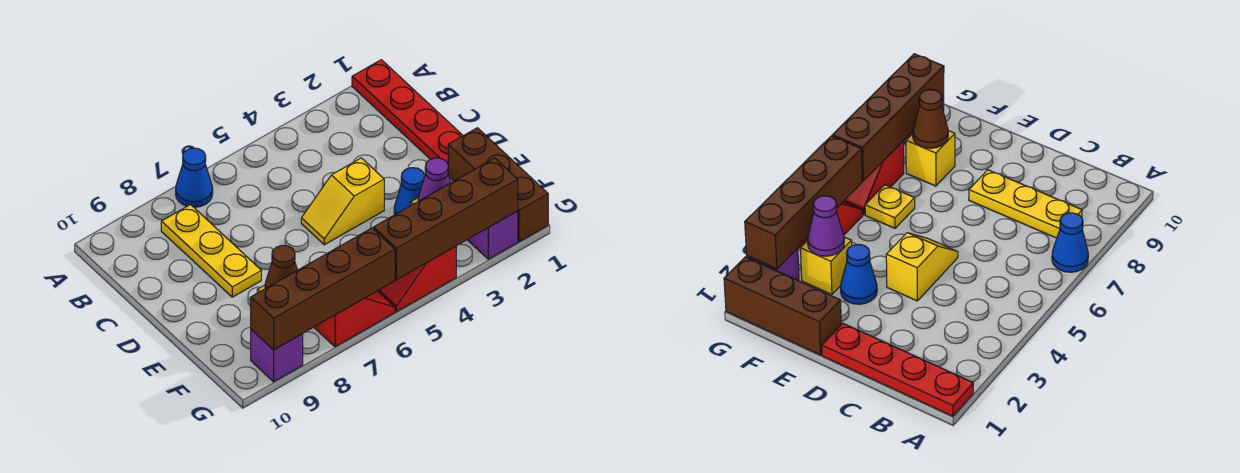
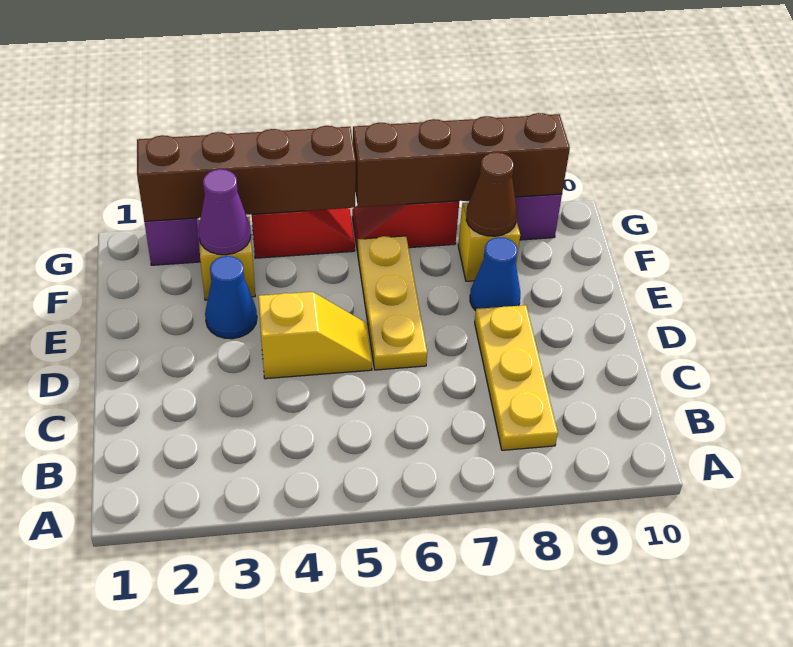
red plate A1:D1 level 1 -> none
blue cone A7 level 1 -> blue cone E8 level 1
brown brick E1:G1 level 1 -> none
yellow plate F6 level 1 -> yellow plate D6:F6 level 1

